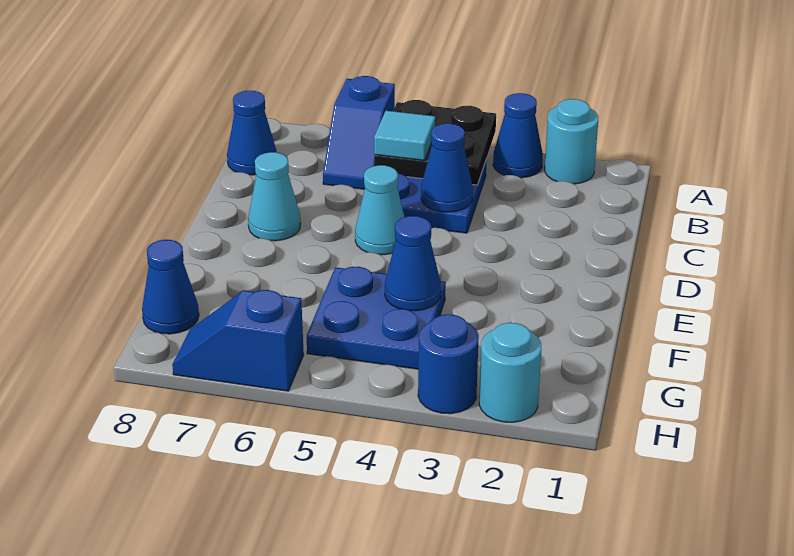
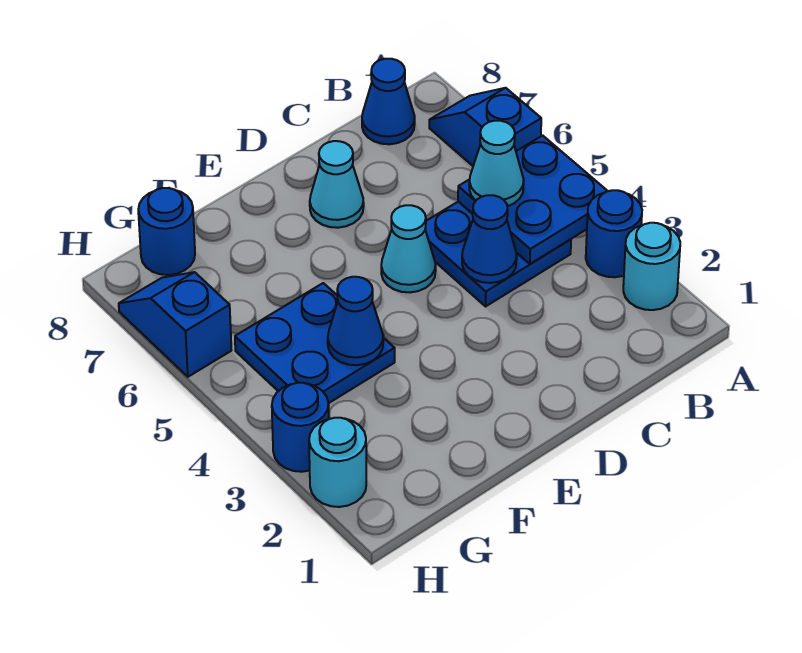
blue cone A3 level 1 -> blue round brick A3 level 1
black plate A4:B5 level 2 -> blue plate A4:B5 level 2
blue slope A6:B6 level 1 top A -> blue slope A6:A7 level 1 top 6
cyan tile B5 level 3 -> cyan cone B5 level 3
blue cone G8 level 1 -> blue round brick G8 level 1

